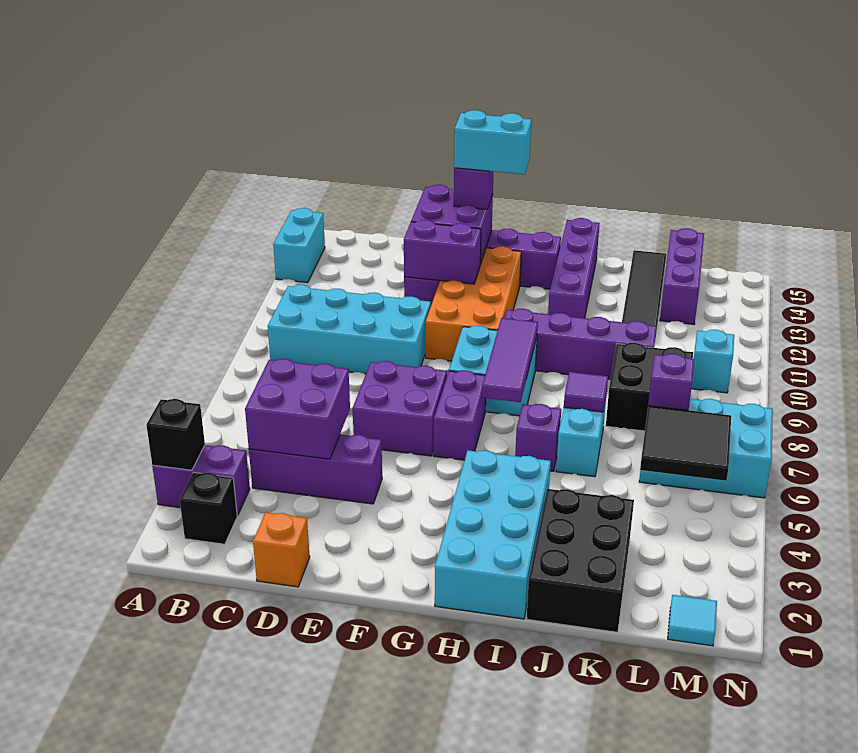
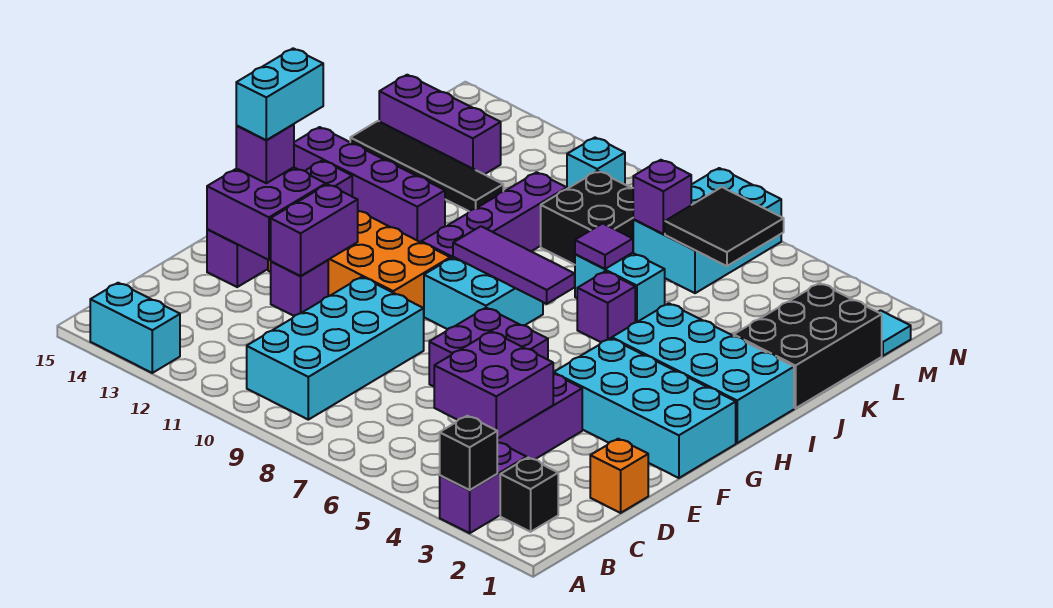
none -> cyan brick F1:G4 level 1
purple brick G6:G7 level 1 -> none
black brick J1:K3 level 1 -> black brick J1:L2 level 1

